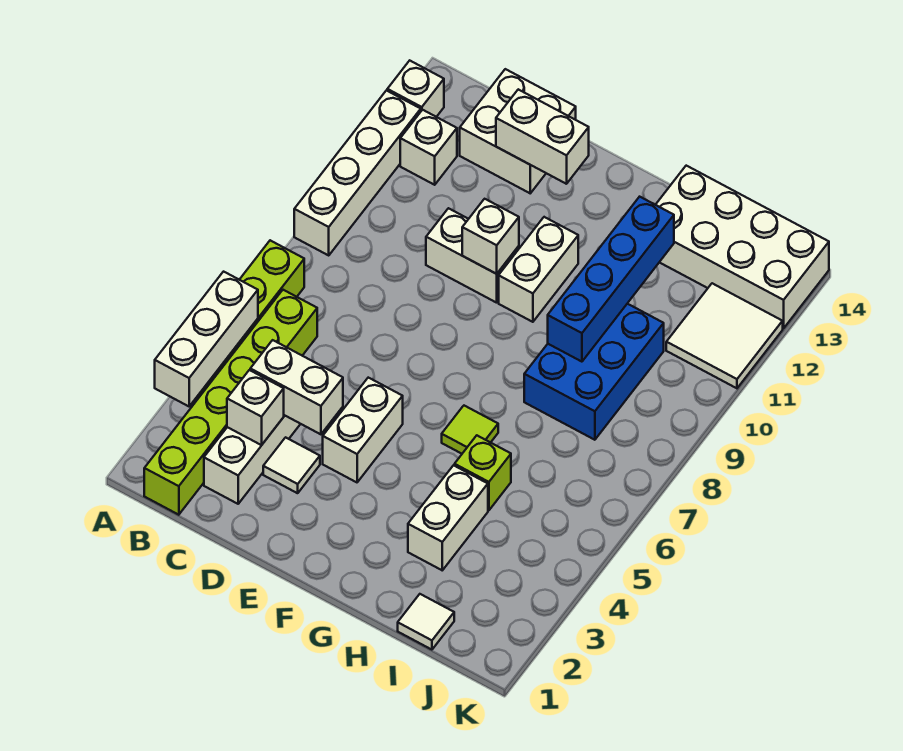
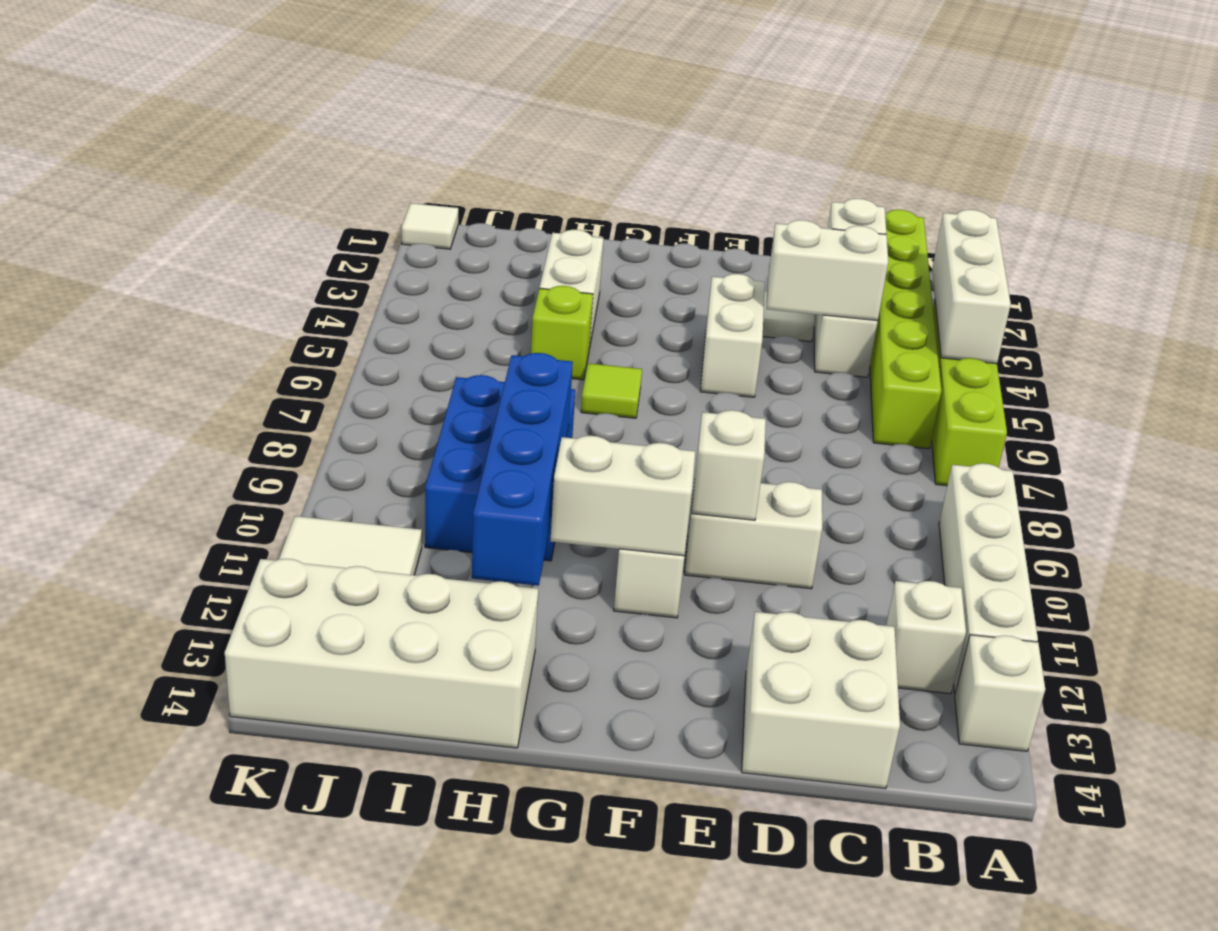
white brick D13:E13 level 2 -> white brick F11:G11 level 2
white tile I1 level 1 -> white tile K1 level 1

